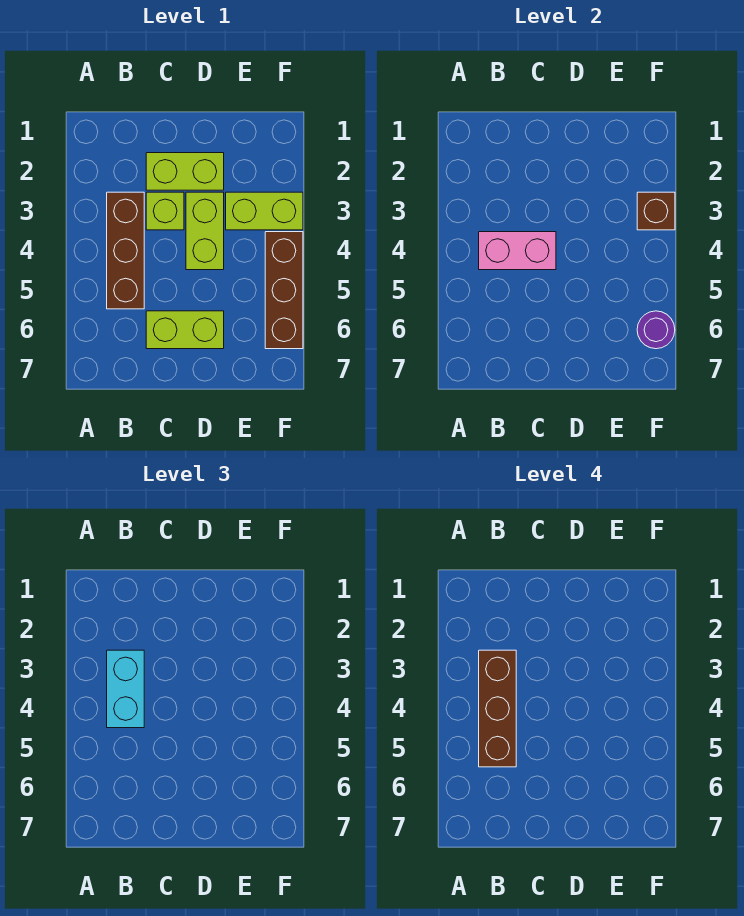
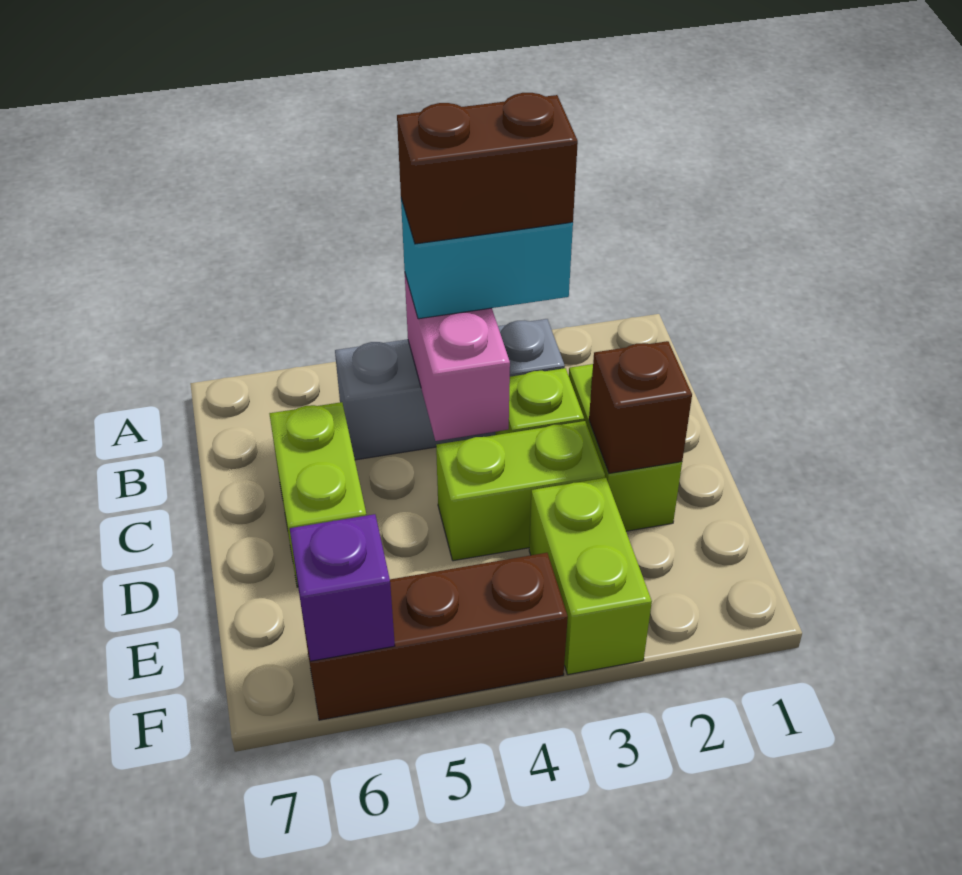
brown brick B3:B5 level 1 -> grey brick B3:B5 level 1
brown brick B3:B5 level 4 -> brown brick B3:B4 level 4
brown brick F3 level 2 -> brown brick D2 level 2
purple round brick F6 level 2 -> purple brick F6 level 2

